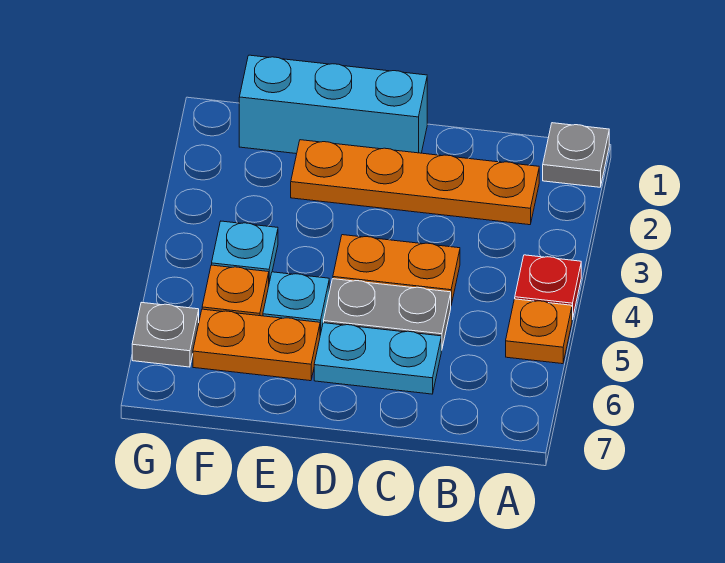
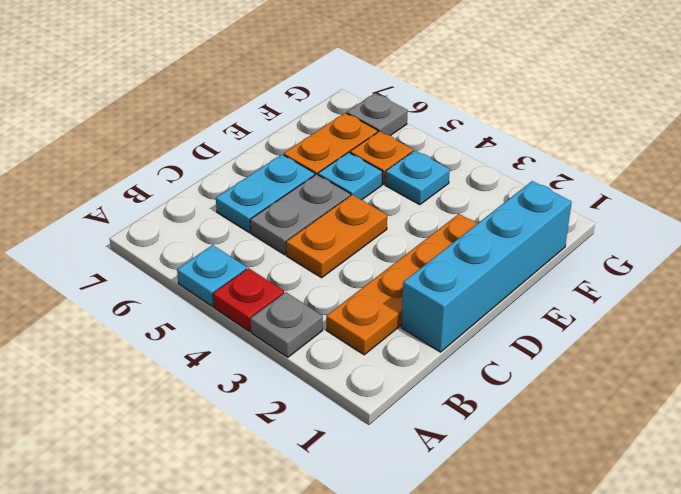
grey plate A1 level 1 -> grey plate A3 level 1
orange plate A5 level 1 -> cyan plate A5 level 1
cyan brick D1:F1 level 1 -> cyan brick C1:F1 level 1

